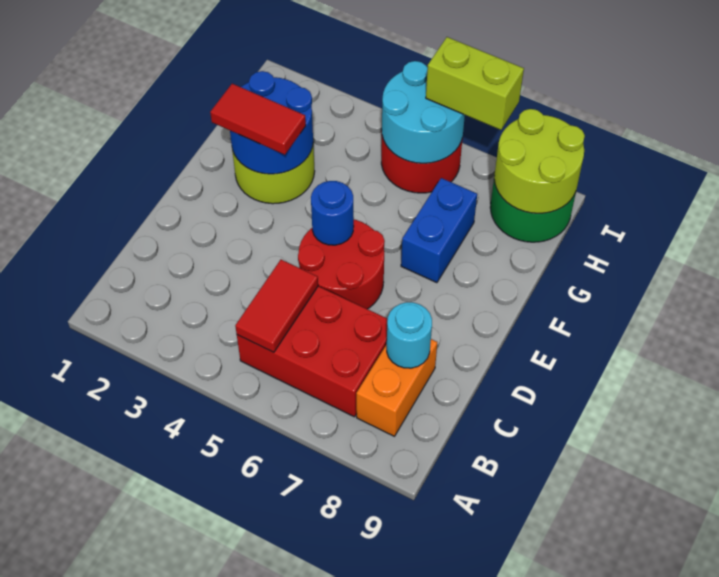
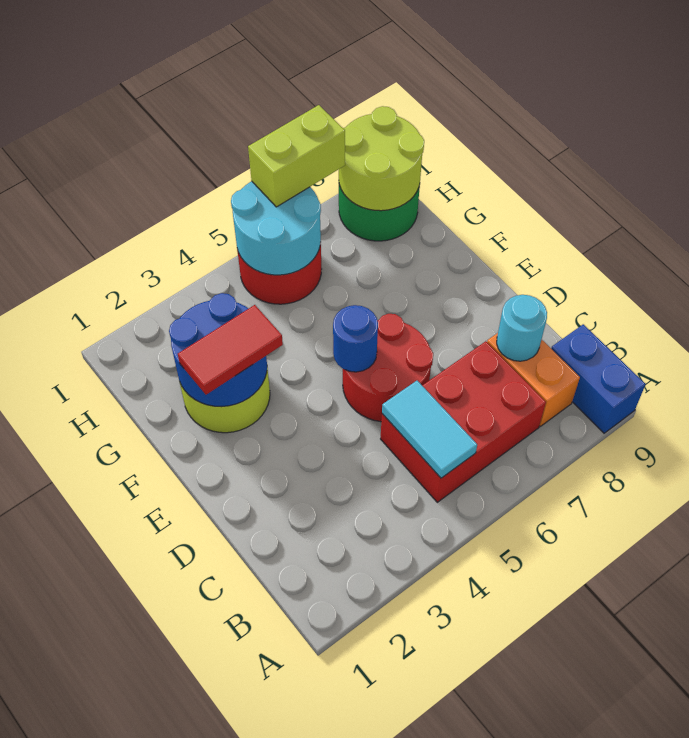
red tile B5:C5 level 2 -> cyan tile B5:C5 level 2
blue brick F7:G7 level 1 -> blue brick A9:B9 level 1

